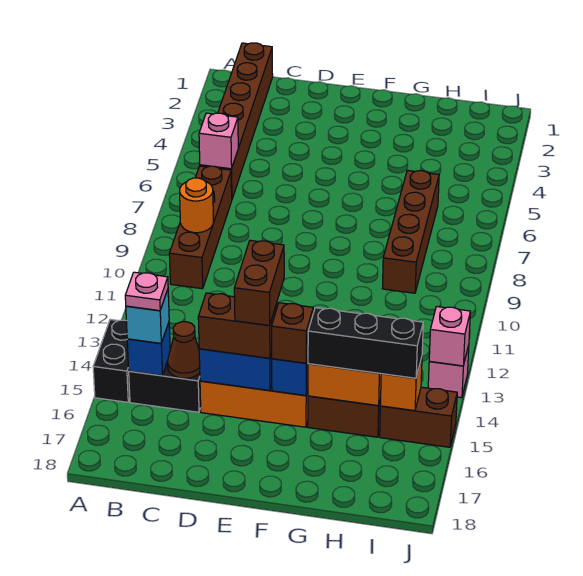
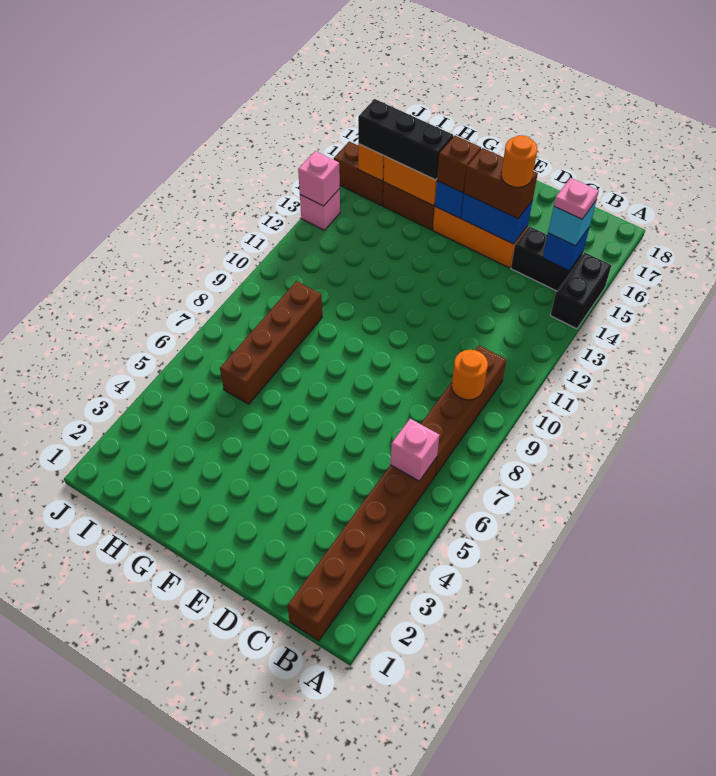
brown cone C15 level 2 -> none
none -> orange round brick D15 level 4
brown brick E14:E15 level 4 -> none

